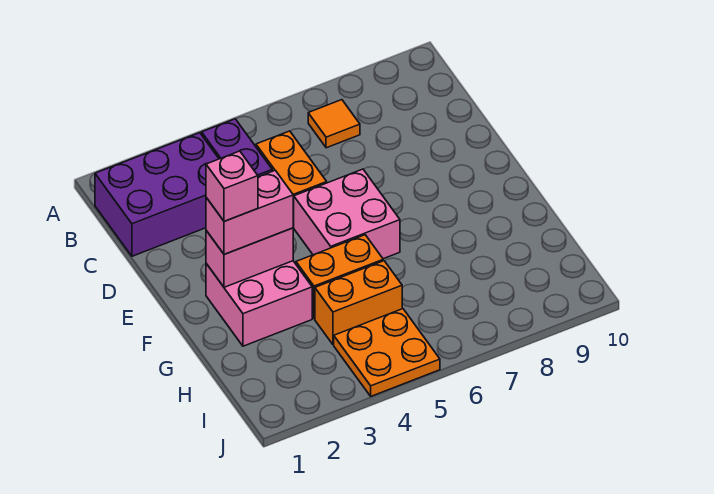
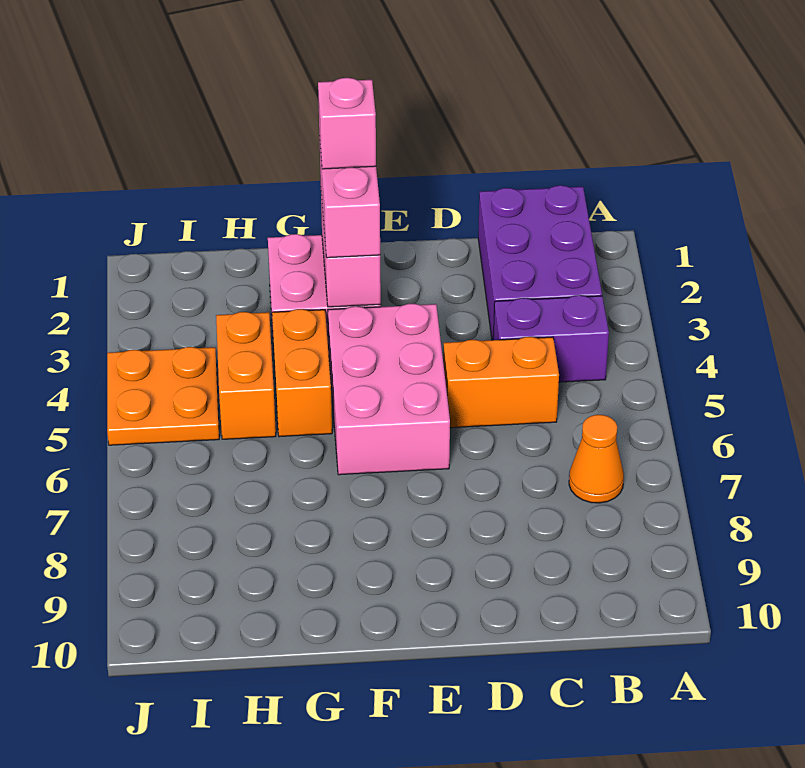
orange tile B7 level 1 -> orange cone B7 level 1
pink brick E5:F6 level 1 -> pink brick E4:F6 level 1

